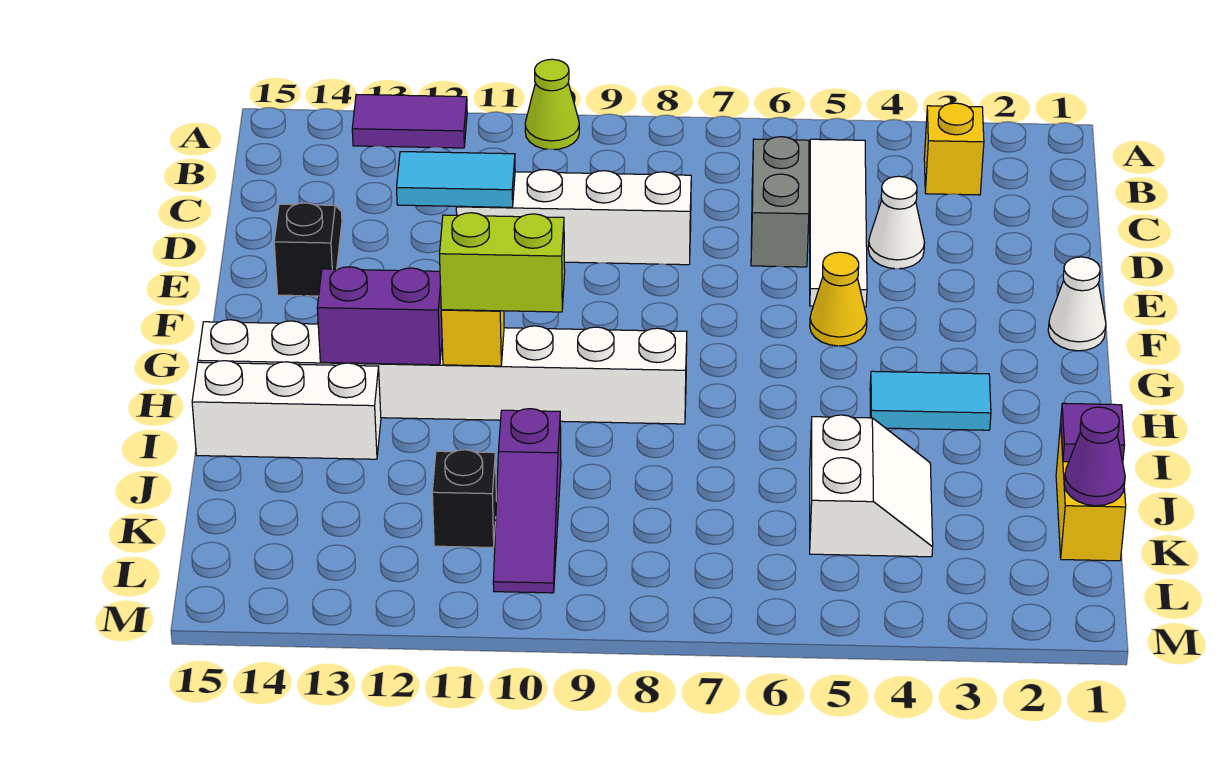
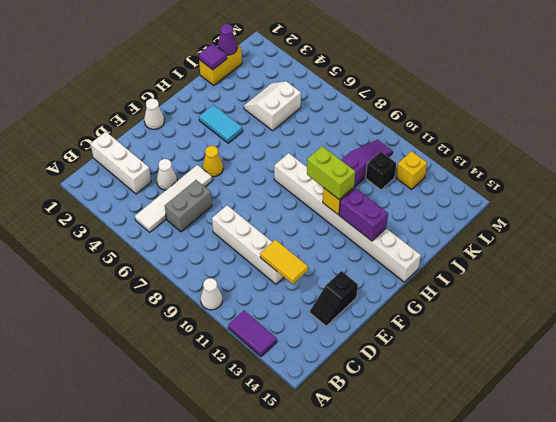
lime cone A10 level 1 -> white cone A10 level 1
yellow brick B3 level 1 -> yellow brick L12 level 1
cyan tile D11:D12 level 2 -> yellow tile D11:D12 level 2
white brick I13:I15 level 1 -> white brick C1:C3 level 1

